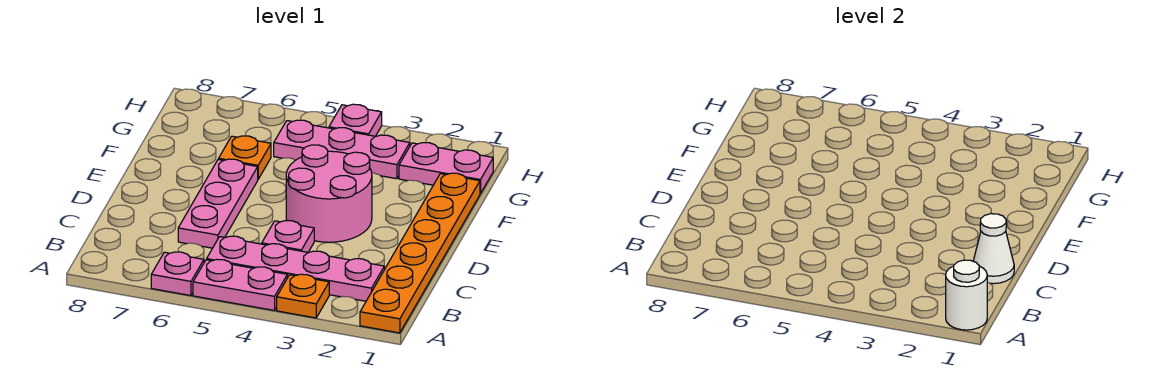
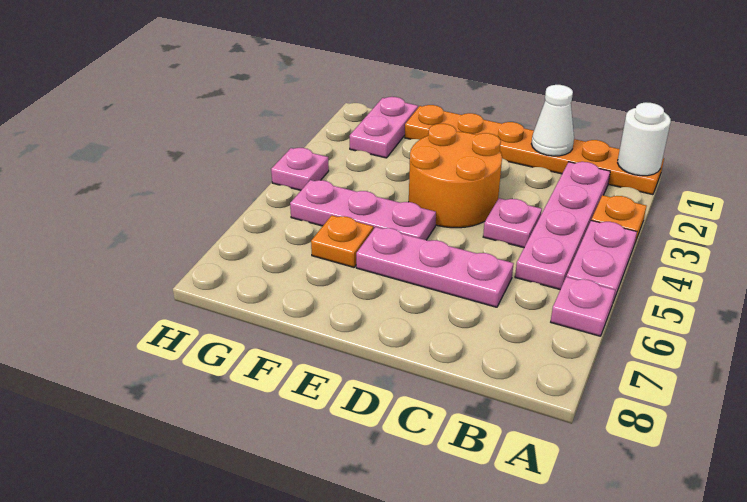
pink round brick D3:E4 level 1 -> orange round brick D3:E4 level 1
pink plate G3:G5 level 1 -> pink plate E5:G5 level 1

